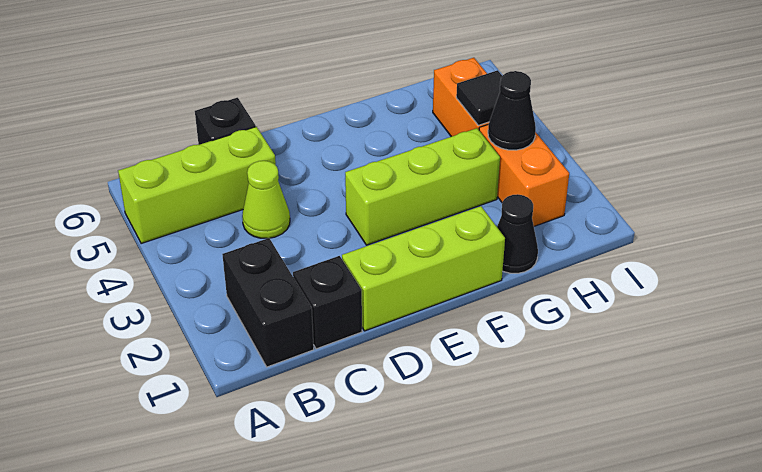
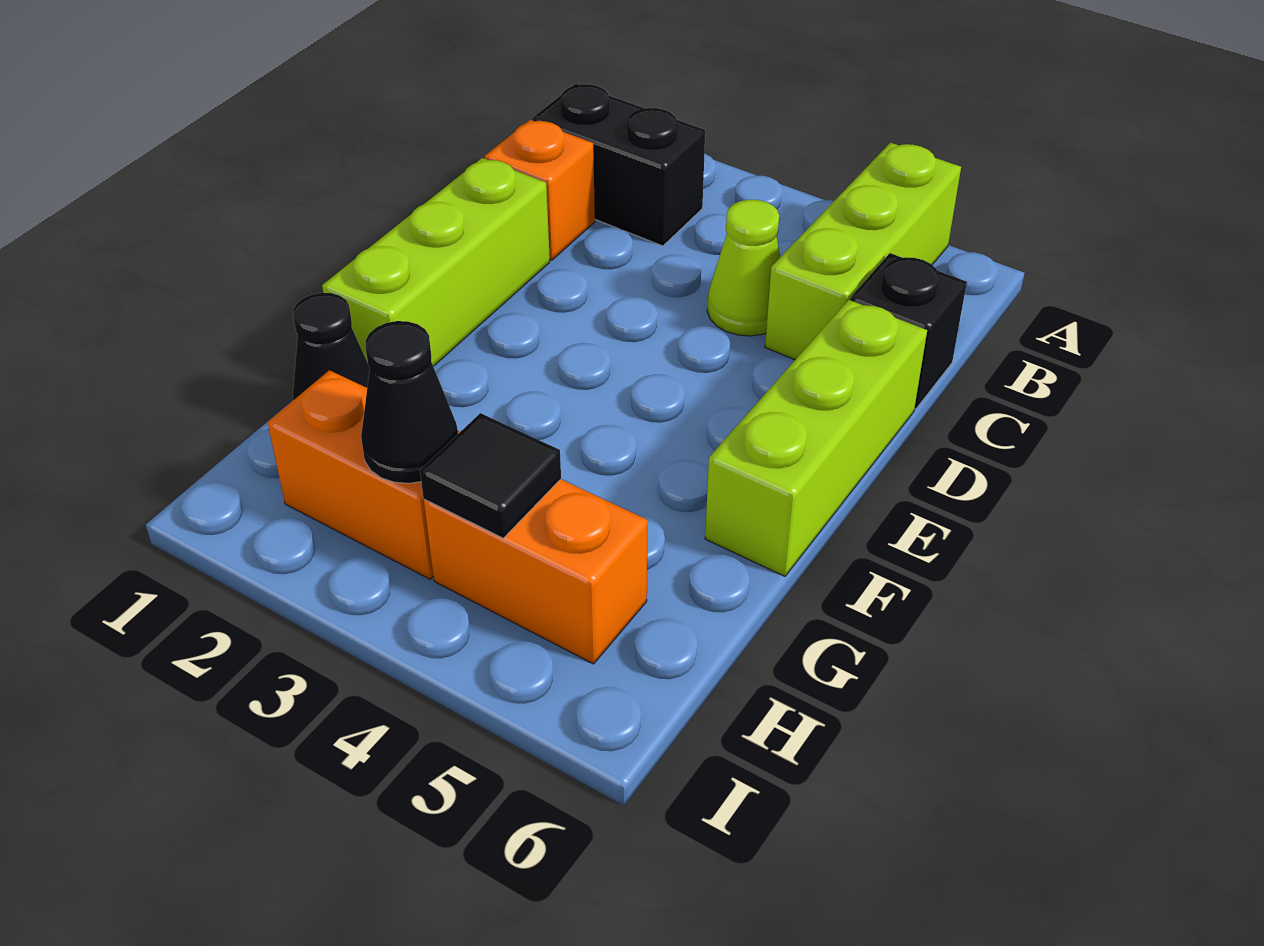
black brick C1 level 1 -> orange brick C1 level 1
lime brick E3:G3 level 1 -> lime brick D6:F6 level 1

